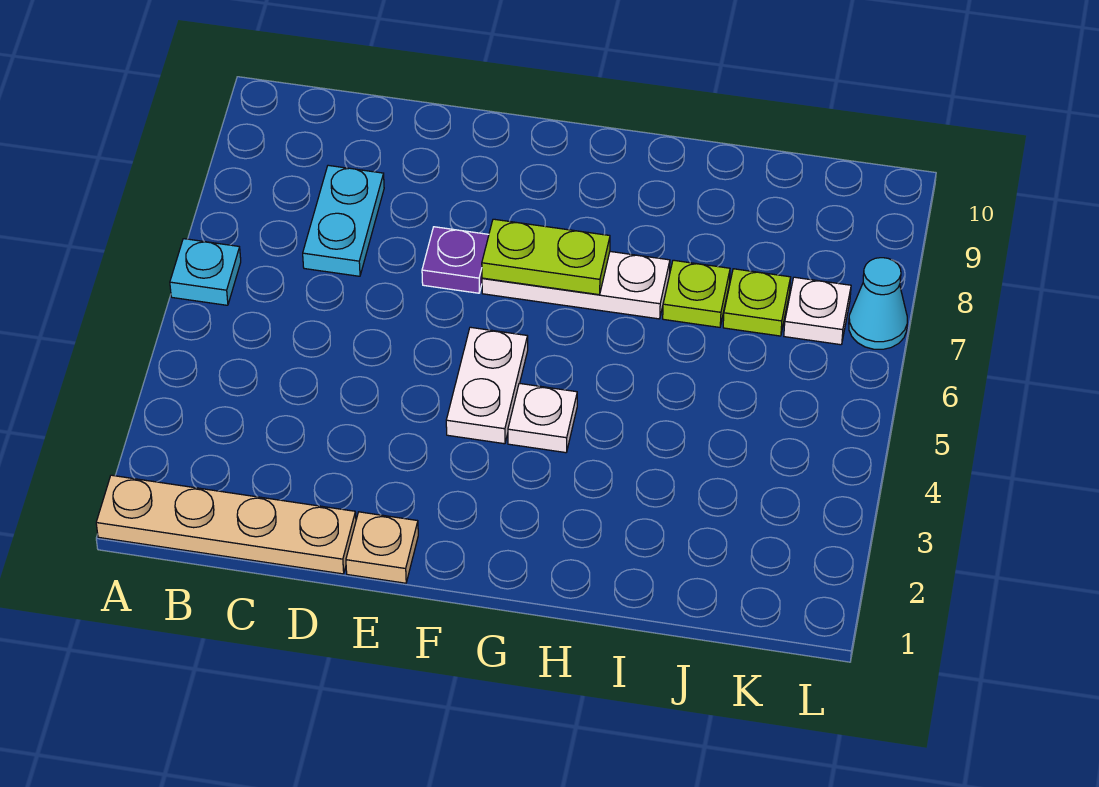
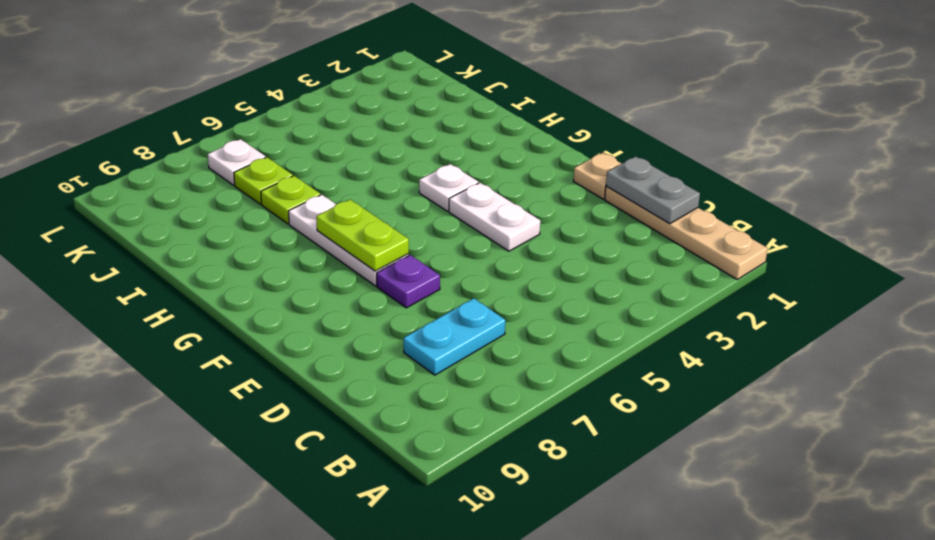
cyan plate A6 level 1 -> none
none -> grey plate C1:D1 level 2
white plate F4:F5 level 1 -> white plate E4:F4 level 1
cyan cone L7 level 1 -> none

